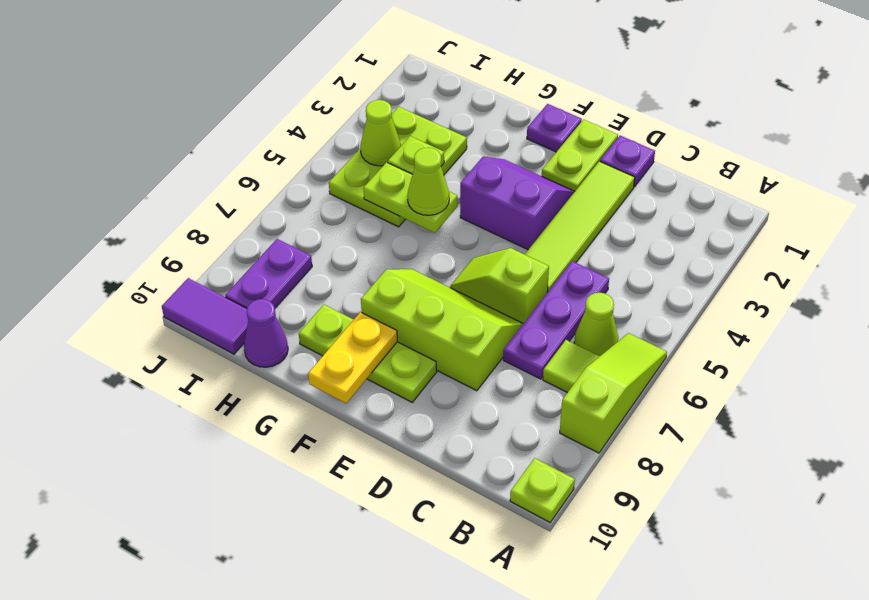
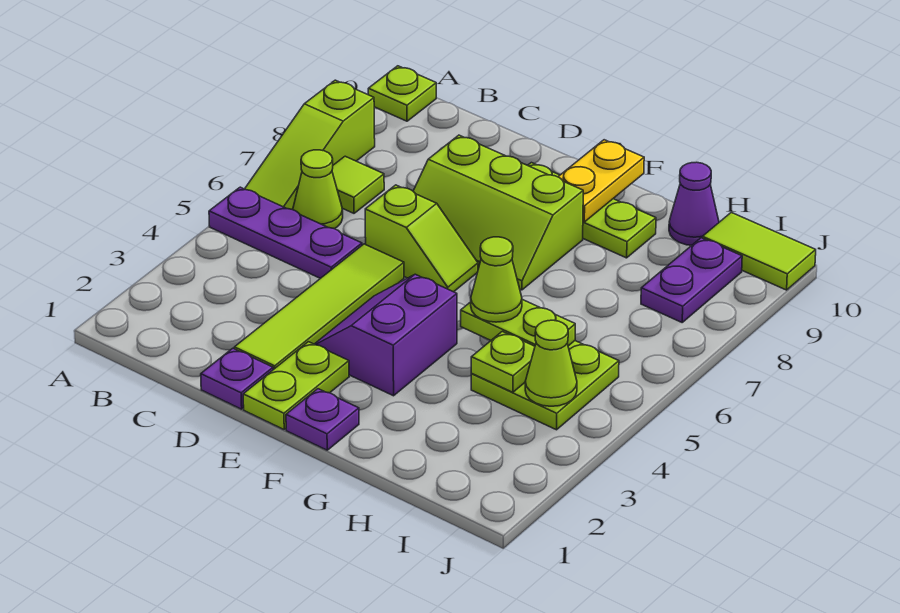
purple plate C5:C7 level 1 -> purple plate A5:C5 level 1
purple slope E3:F4 level 1 top 4 -> purple slope E3:F4 level 1 top F
lime plate H3:I5 level 1 -> lime plate H4:I5 level 1
purple tile I10:J10 level 1 -> lime tile I10:J10 level 1

